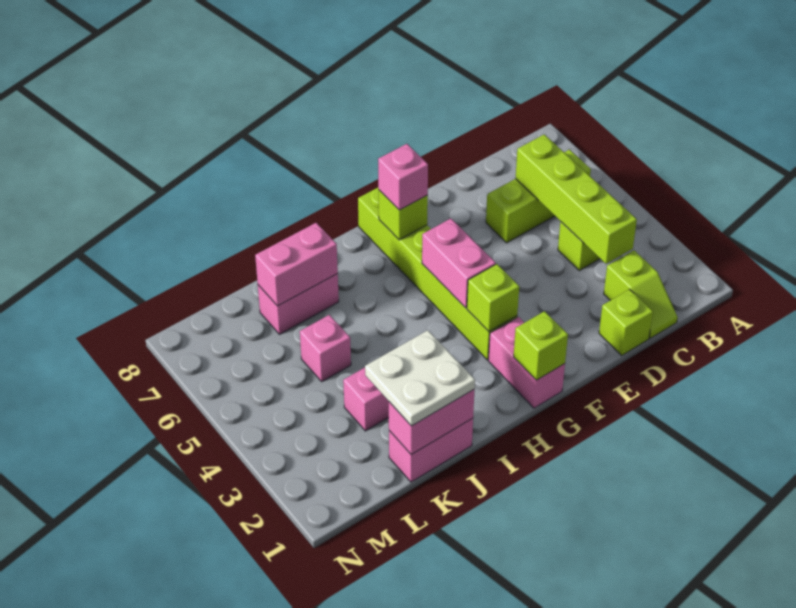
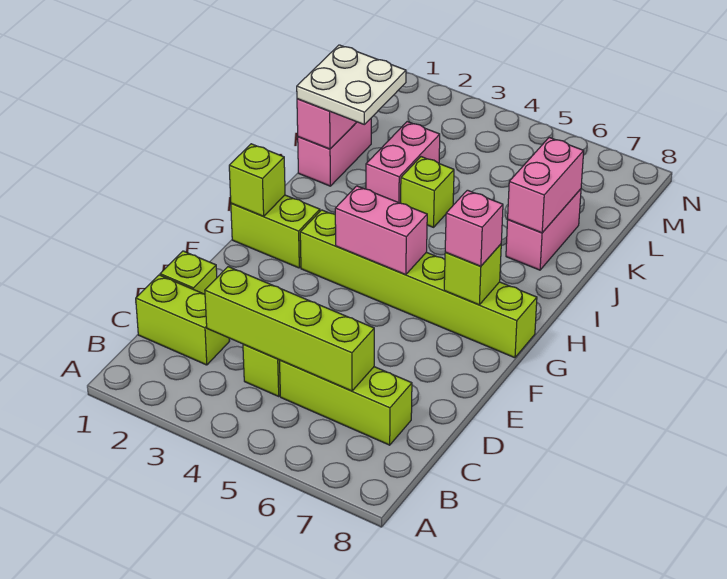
lime brick B6:D6 level 1 -> lime brick C5:C7 level 1
lime slope C1:C2 level 1 top 2 -> lime brick C1:C2 level 1
pink brick G1:G2 level 1 -> lime brick G1:G2 level 1
lime brick G3 level 2 -> lime brick J4 level 1
pink brick K5 level 1 -> none

